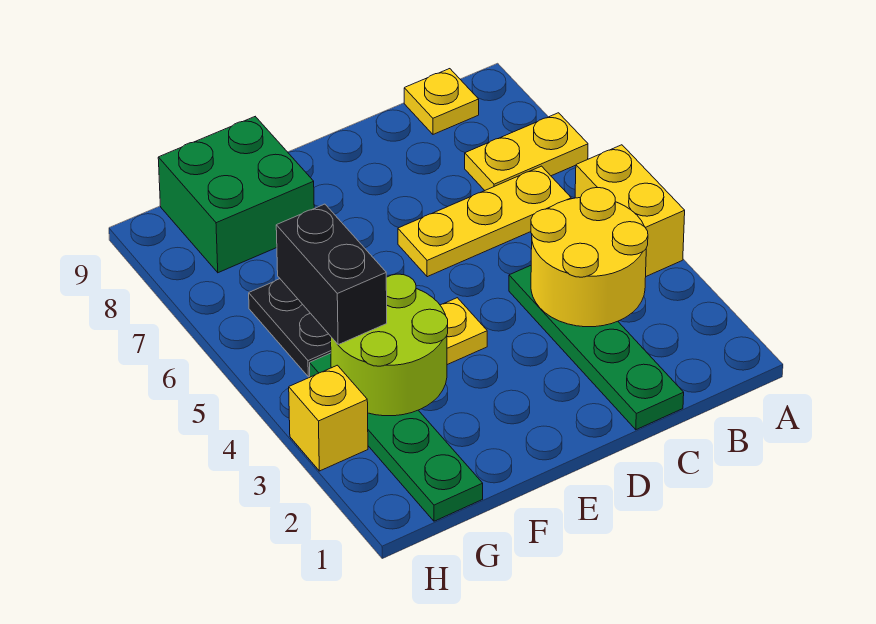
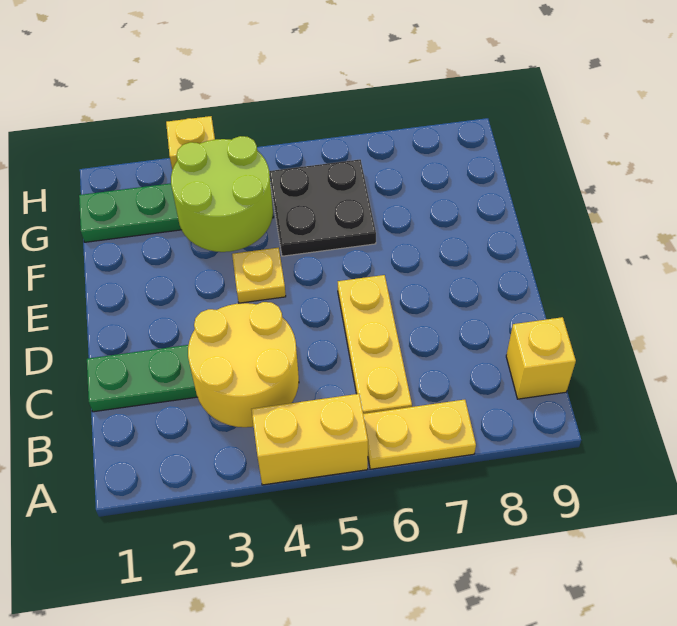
yellow plate A7:B7 level 1 -> yellow plate A6:A7 level 1
yellow plate B9 level 1 -> yellow brick B9 level 1
green brick F8:G9 level 1 -> none
black brick G4:G5 level 3 -> none

